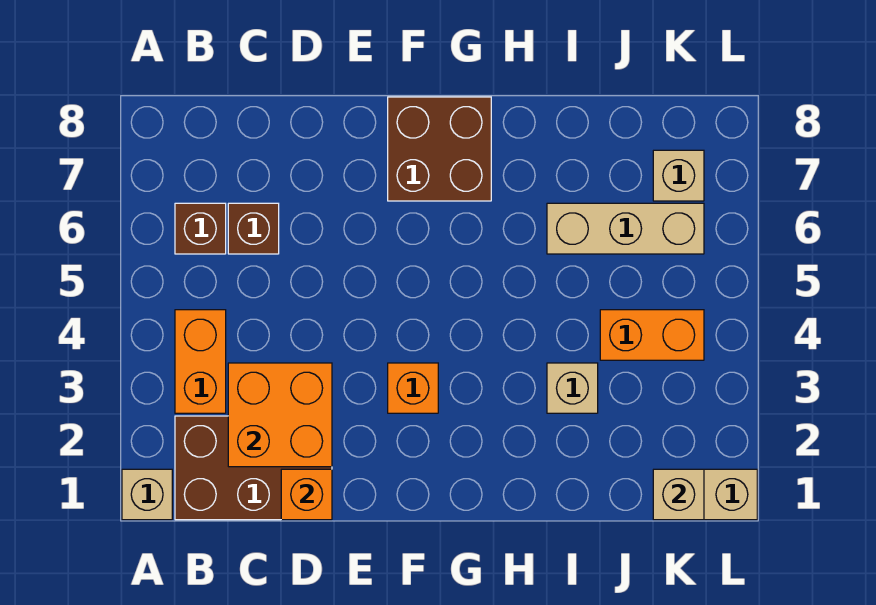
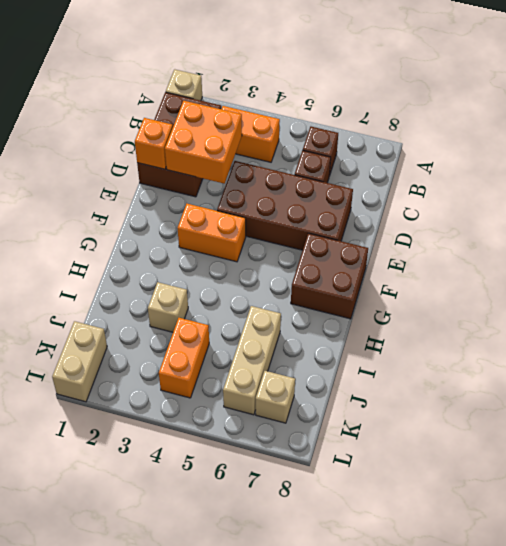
none -> brown brick D4:E7 level 1
orange brick F3 level 1 -> orange brick F3:F4 level 1
tan brick K1 level 2 -> none

